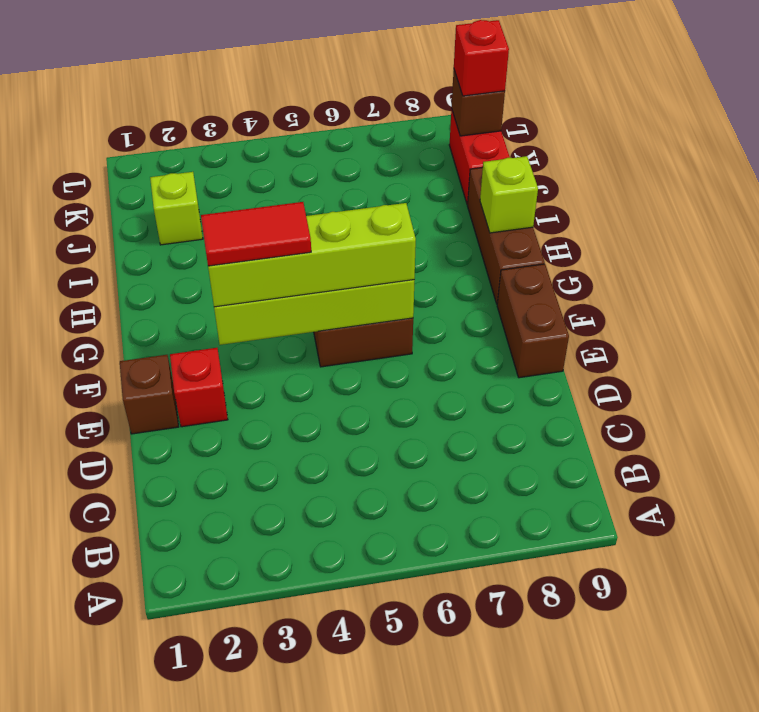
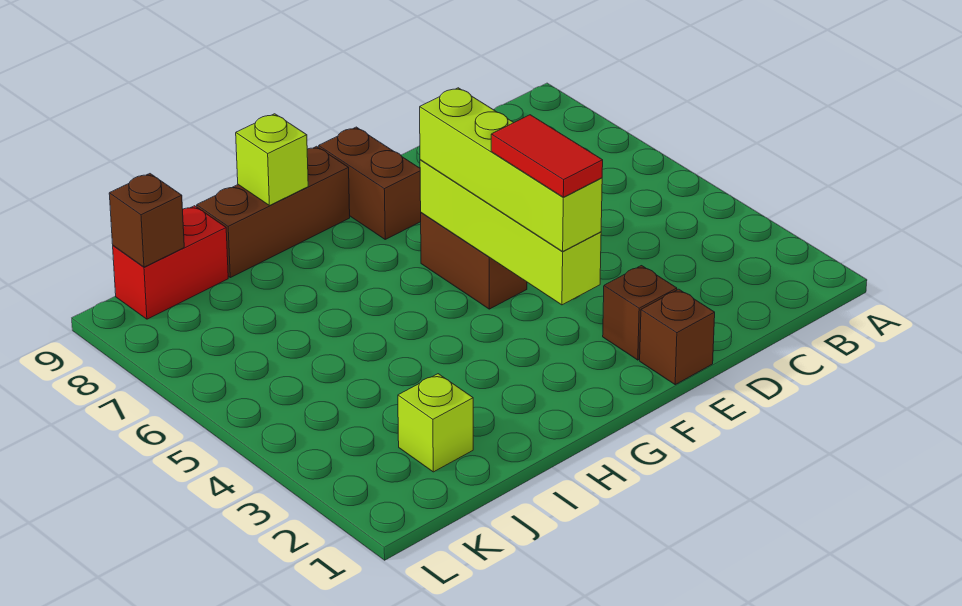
red brick E2 level 1 -> brown brick E2 level 1
brown brick E9:F9 level 1 -> brown brick F8:F9 level 1
red brick K9 level 3 -> none

